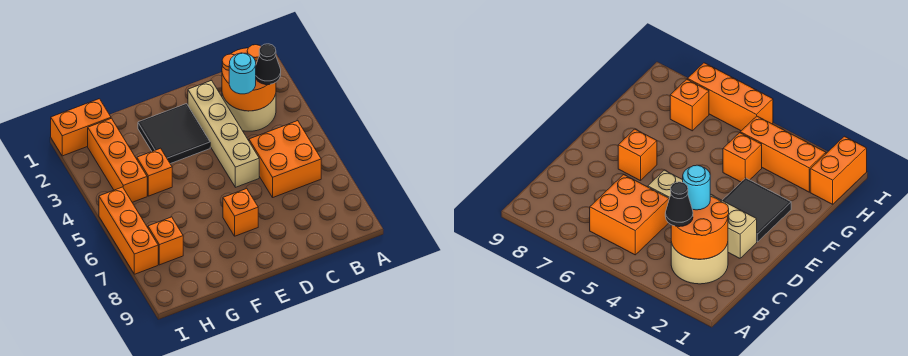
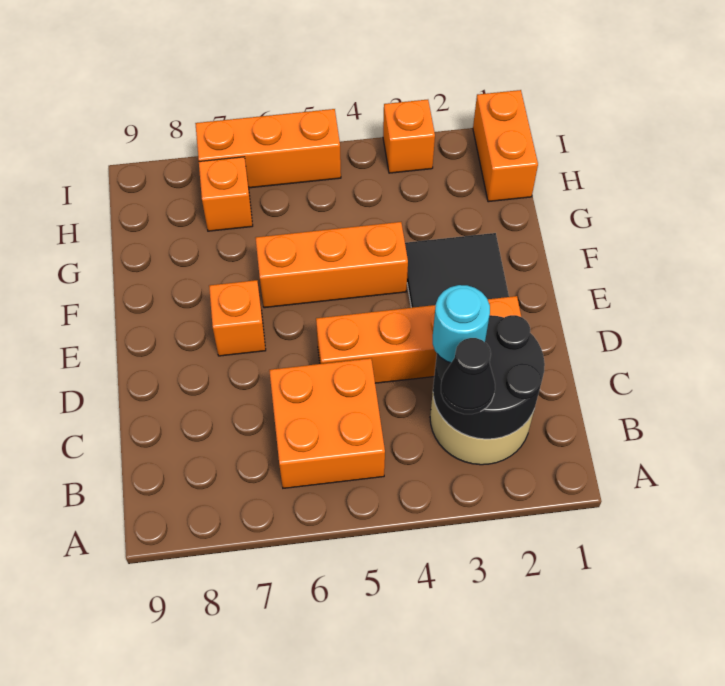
orange round brick B2:C3 level 2 -> black round brick B2:C3 level 2
tan brick D2:D5 level 1 -> orange brick D2:D5 level 1
orange brick G4 level 1 -> orange brick I3 level 1
orange brick H2:H4 level 1 -> orange brick F4:F6 level 1

